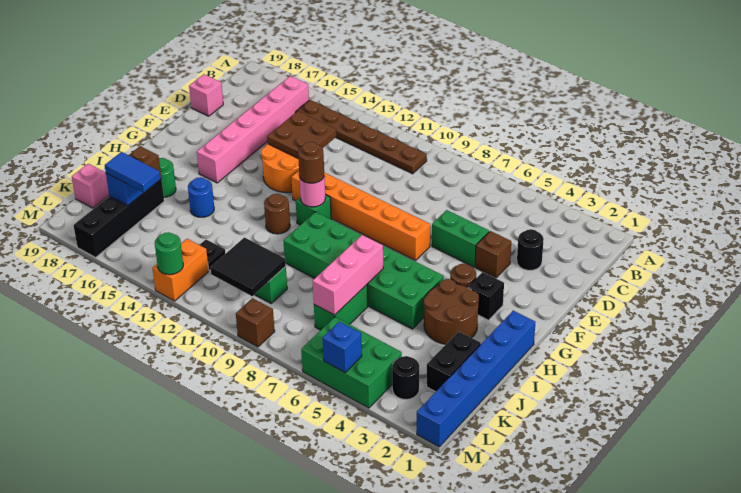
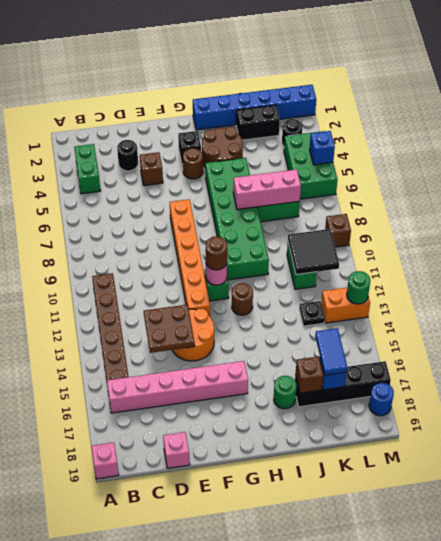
green brick E5:E6 level 1 -> green brick B3:B4 level 1
blue round brick I15 level 1 -> blue round brick M18 level 1
pink brick K19 level 1 -> pink brick A19 level 1

